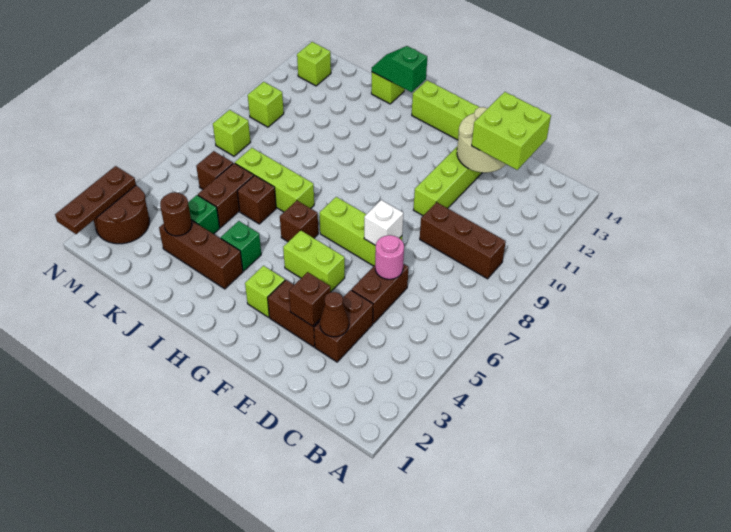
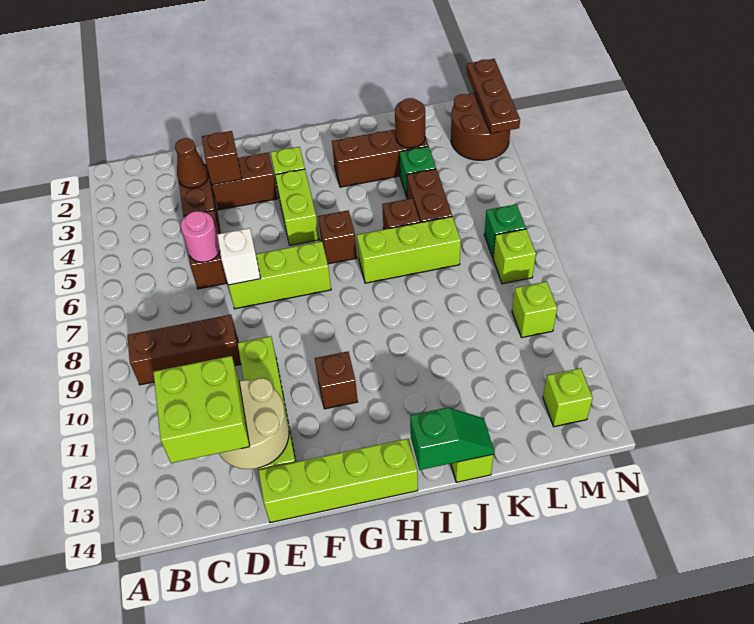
lime brick F5:G5 level 1 -> lime brick G4:G5 level 1
green brick I4 level 1 -> green brick M7 level 1
brown brick L6 level 1 -> brown brick G11 level 1

